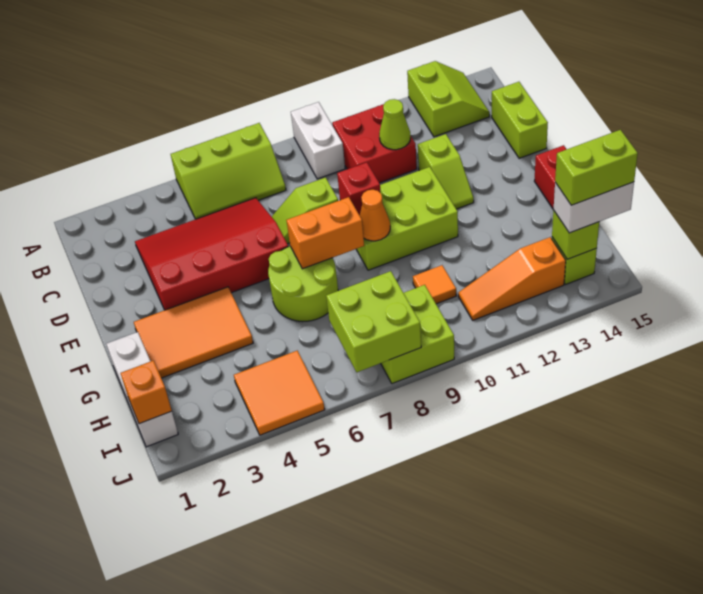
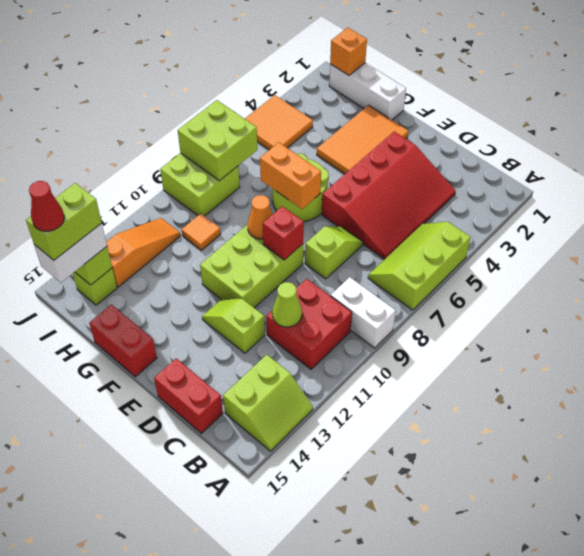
lime slope A13:B14 level 1 top 13 -> lime slope A13:B14 level 1 top B
lime brick C15:D15 level 1 -> red brick C15:D15 level 1
orange brick F7:F8 level 2 -> orange brick F7:G7 level 2
none -> red cone I15 level 5

